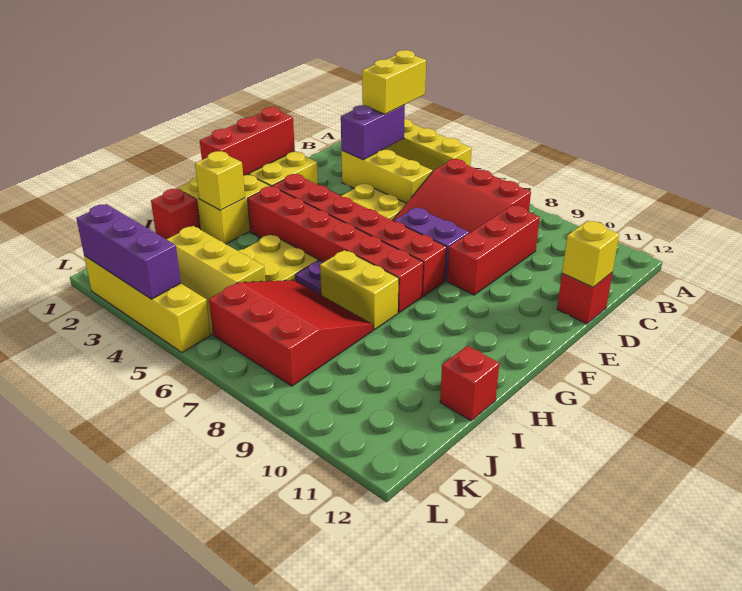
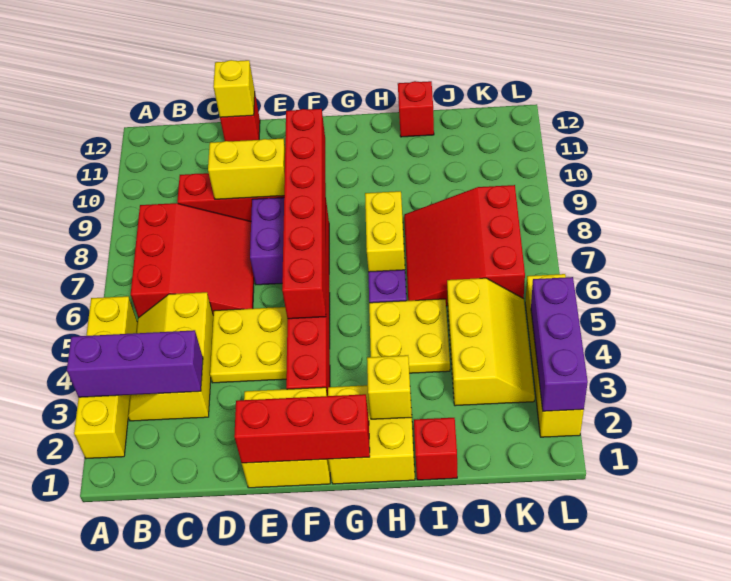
yellow brick A3:B3 level 3 -> yellow brick D9:E9 level 2
purple brick B3:C3 level 2 -> purple brick A3:C3 level 2
red brick G3:G8 level 1 -> red brick F5:F10 level 2

